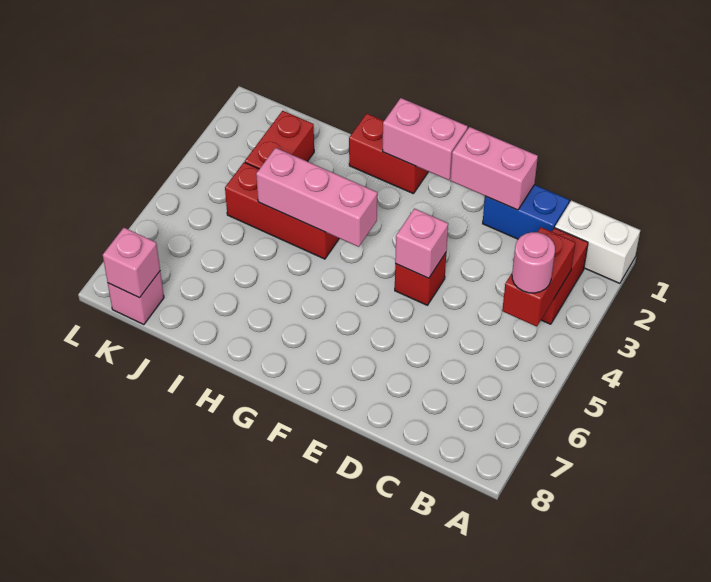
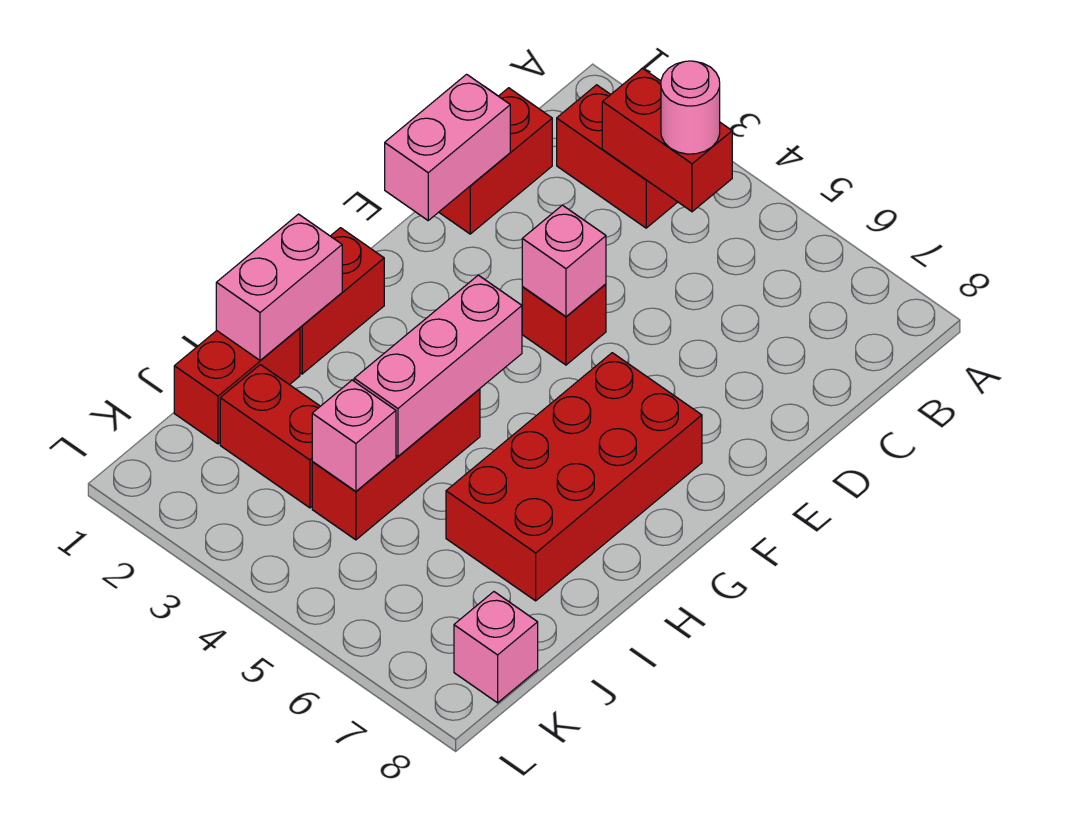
white brick A1:B1 level 1 -> none
blue brick C1:D1 level 1 -> red brick C1:D1 level 1
pink brick F1:G1 level 2 -> pink brick H1:I1 level 2
none -> red brick F6:I7 level 1
none -> red brick I1:J1 level 1
pink brick K8 level 2 -> pink brick J4 level 2

